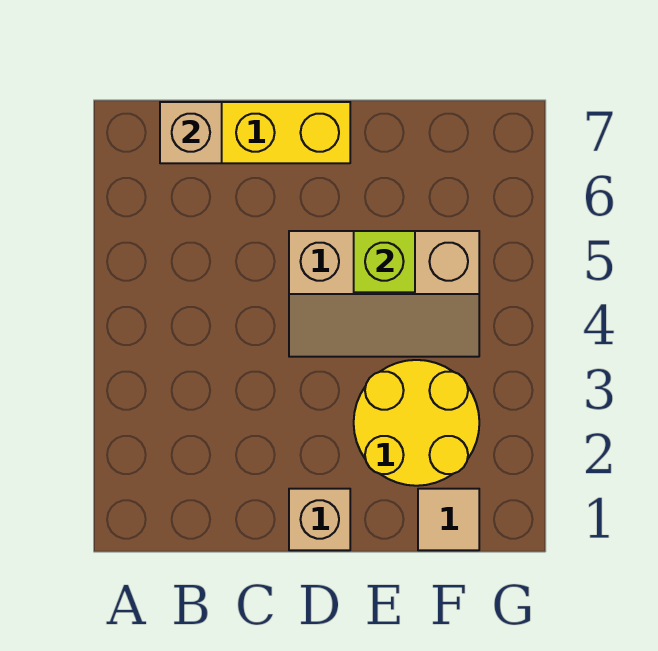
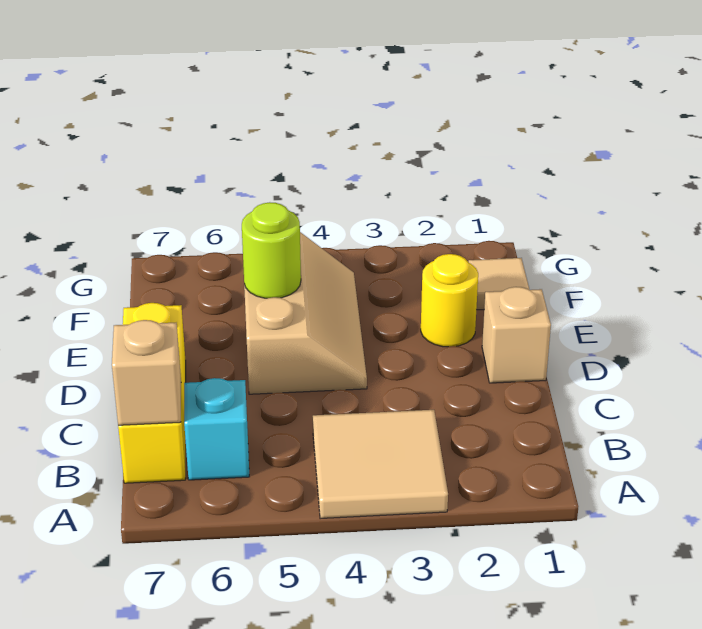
none -> tan tile A3:B4 level 1
none -> cyan brick B6 level 1
yellow round brick E2:F3 level 1 -> yellow round brick E2 level 1
lime brick E5 level 2 -> lime round brick E5 level 2

